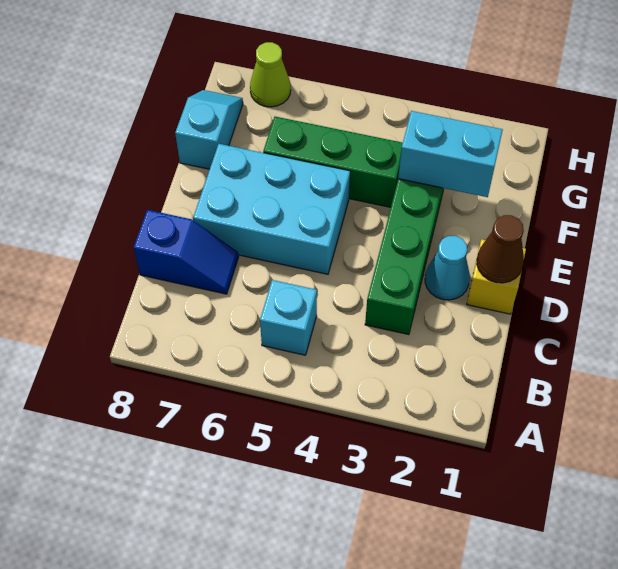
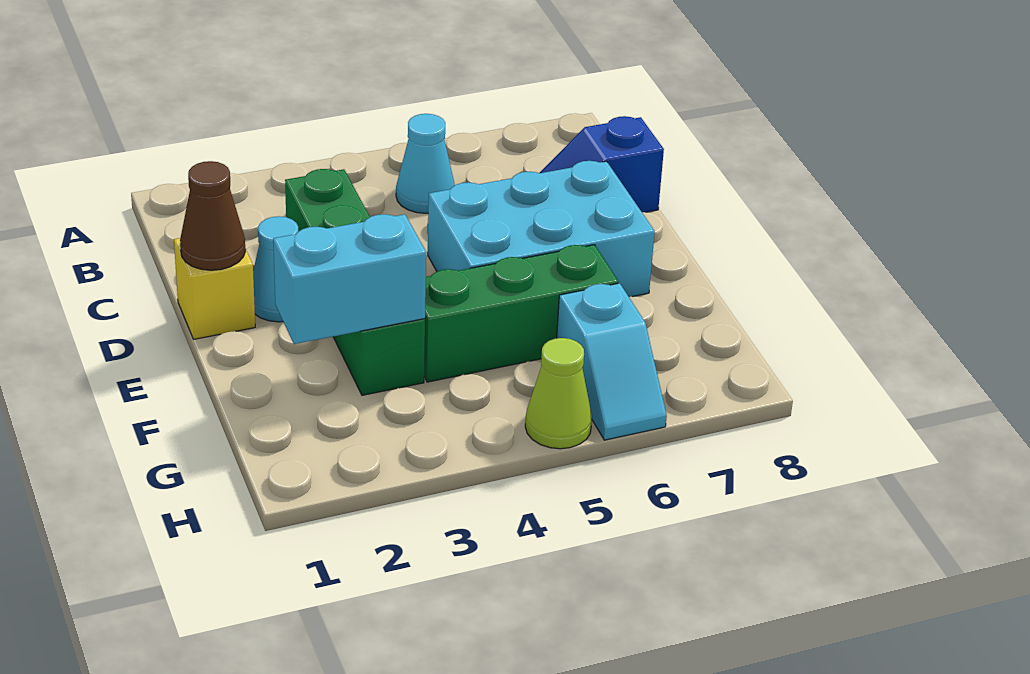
cyan brick B5 level 1 -> cyan cone B5 level 1
cyan slope F8:G8 level 1 top F -> cyan slope G6:H6 level 1 top G
lime cone H7 level 1 -> lime cone H5 level 1

